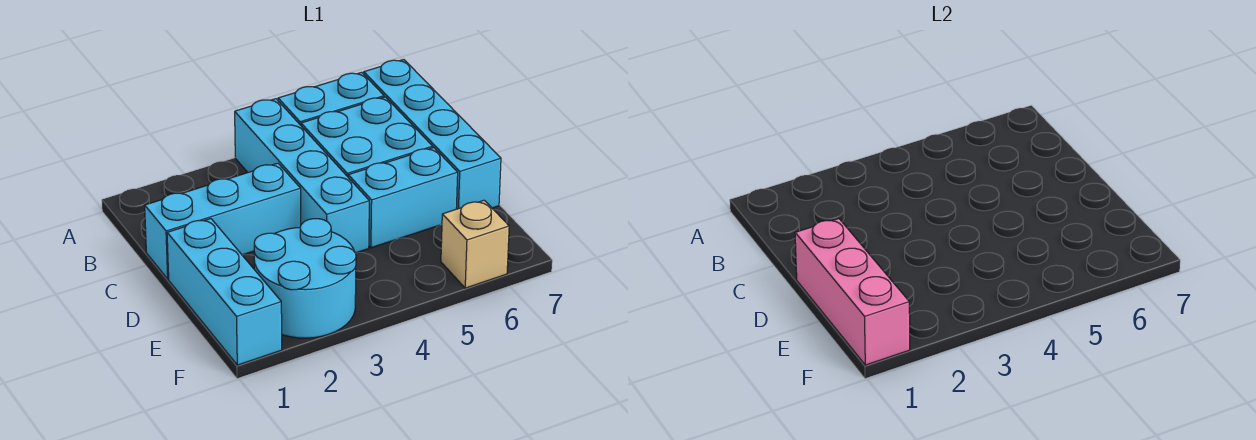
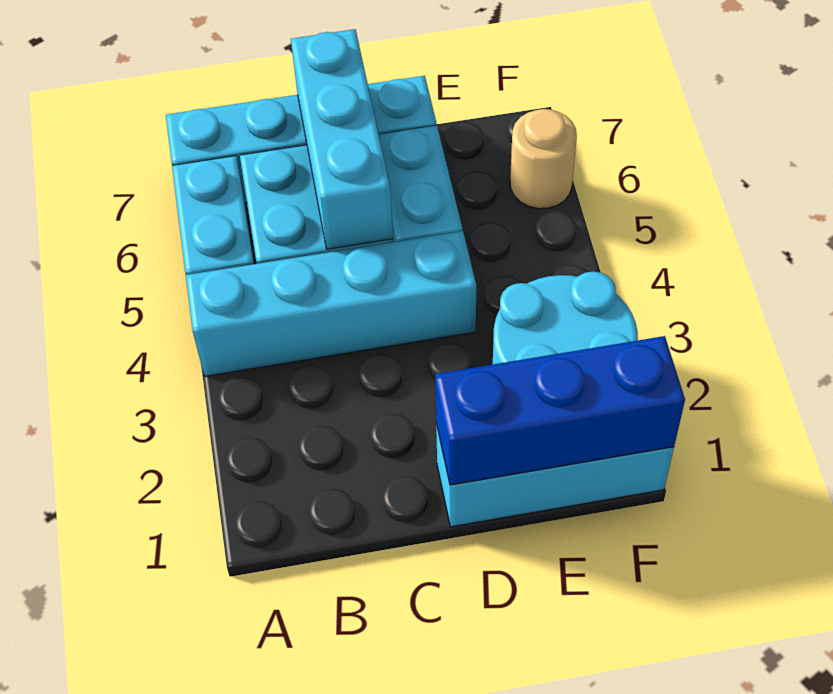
cyan brick C1:C3 level 1 -> cyan brick C5:C7 level 2
pink brick D1:F1 level 2 -> blue brick D1:F1 level 2
tan brick F6 level 1 -> tan round brick F6 level 1

